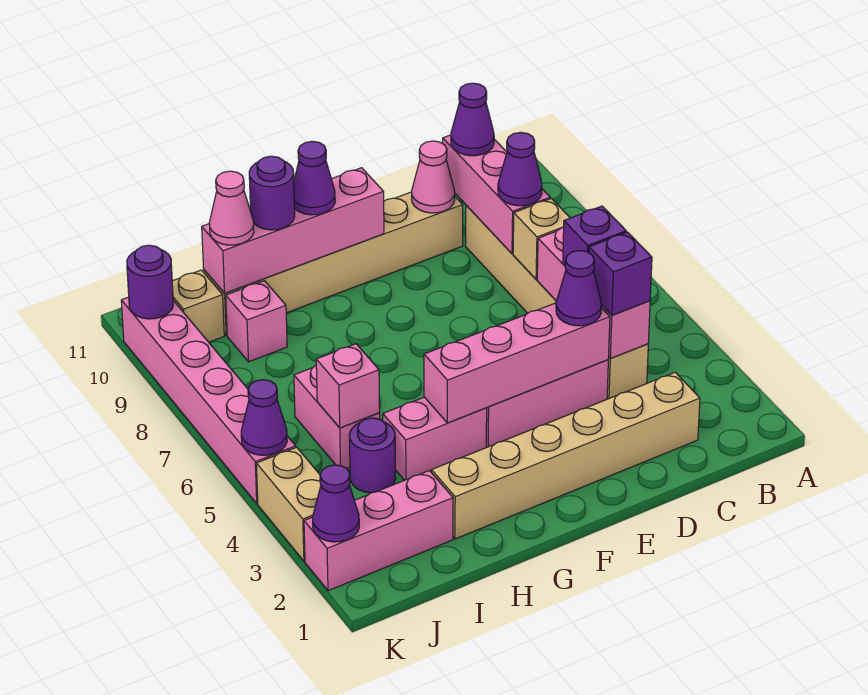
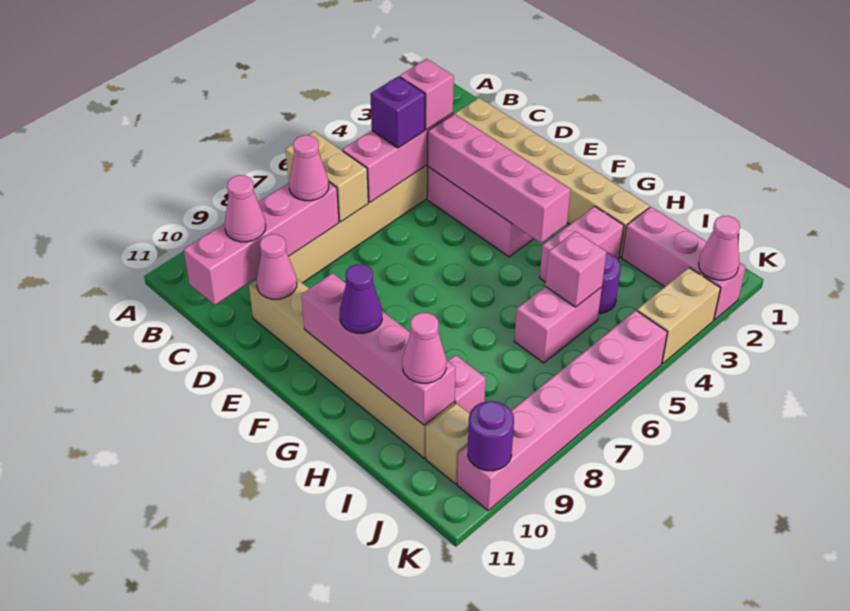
purple brick C4 level 3 -> pink brick C4 level 3
tan brick C7 level 2 -> tan brick B7:C7 level 2
pink brick C8:C10 level 2 -> pink brick C8:C11 level 2
purple cone C8 level 3 -> pink cone C8 level 3
purple cone C10 level 3 -> pink cone C10 level 3
purple cone D4 level 3 -> none
pink brick G4:H4 level 1 -> pink brick H3:H4 level 1
purple round brick H10 level 3 -> none
purple cone K2 level 2 -> pink cone K2 level 2
purple cone K5 level 2 -> none

